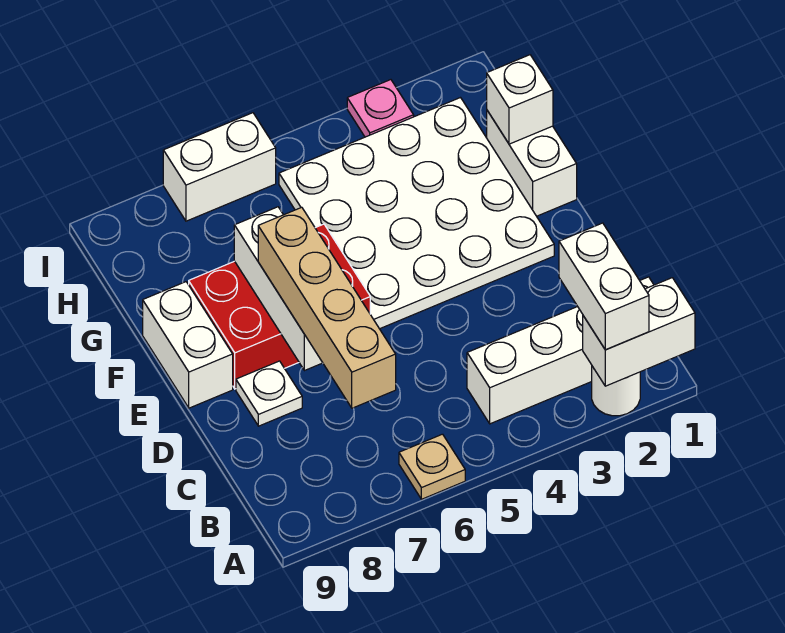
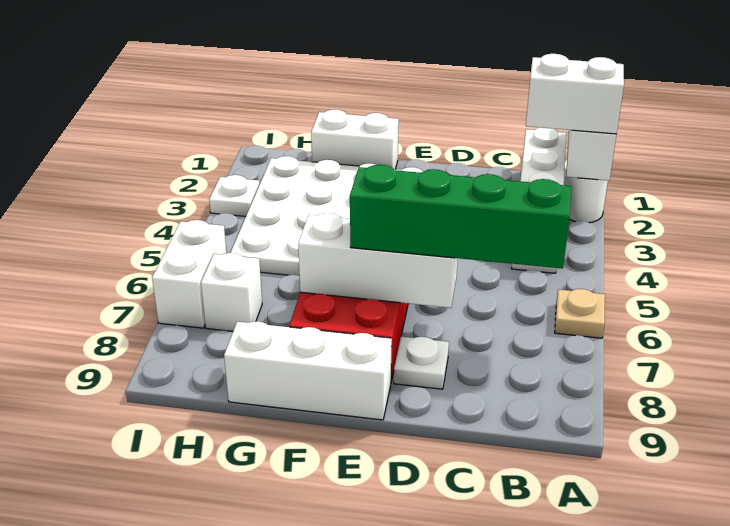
tan brick B7:E7 level 3 -> green brick B7:E7 level 3
white brick E9:F9 level 1 -> white brick E9:G9 level 1
white brick G1 level 2 -> white brick H7 level 1
pink plate I3 level 1 -> white plate I3 level 1

